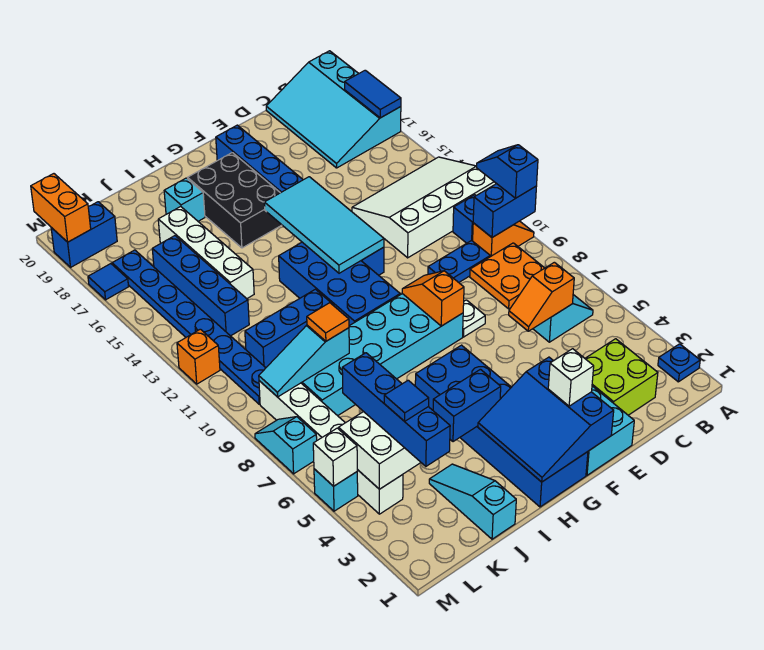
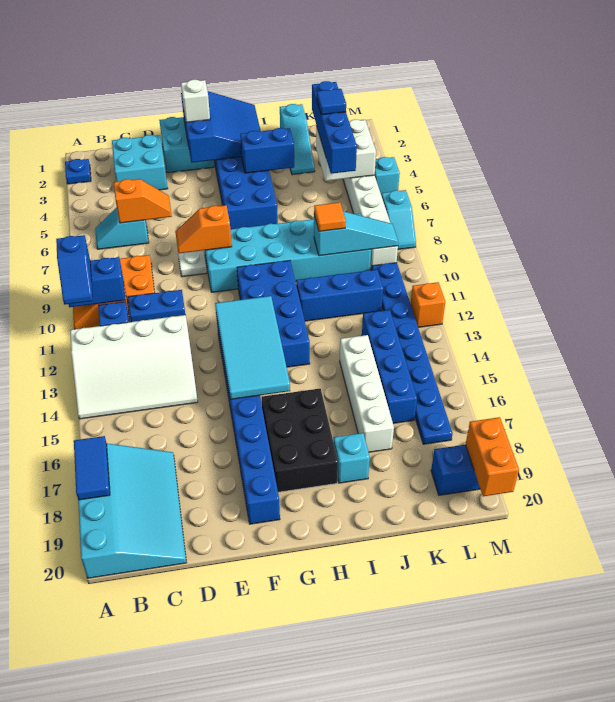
lime brick C2:D3 level 1 -> cyan brick C2:D3 level 1
orange slope F8:F9 level 2 top 8 -> orange slope E8:F8 level 2 top F
white brick M5 level 2 -> none
blue tile M17 level 1 -> none

